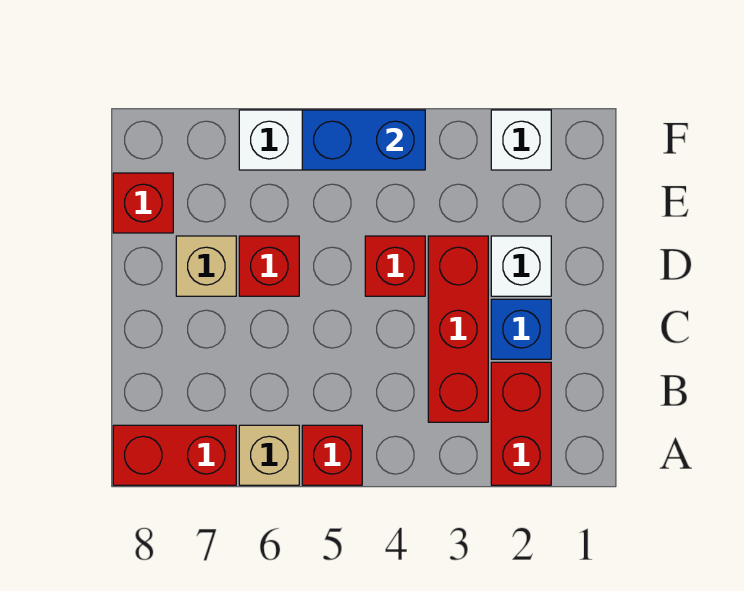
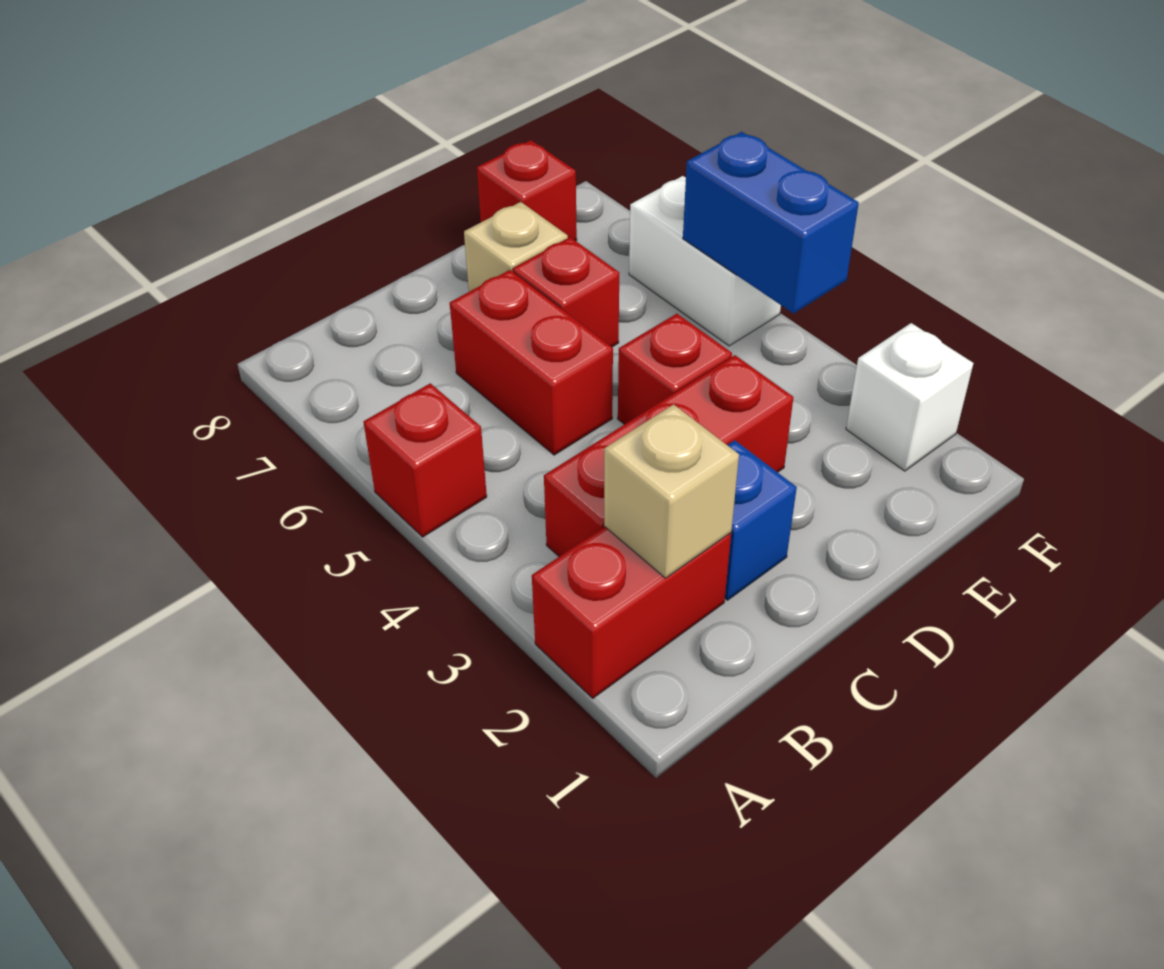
tan brick A6 level 1 -> tan brick B2 level 2
red brick A7:A8 level 1 -> red brick C5:C6 level 1
white brick D2 level 1 -> none

